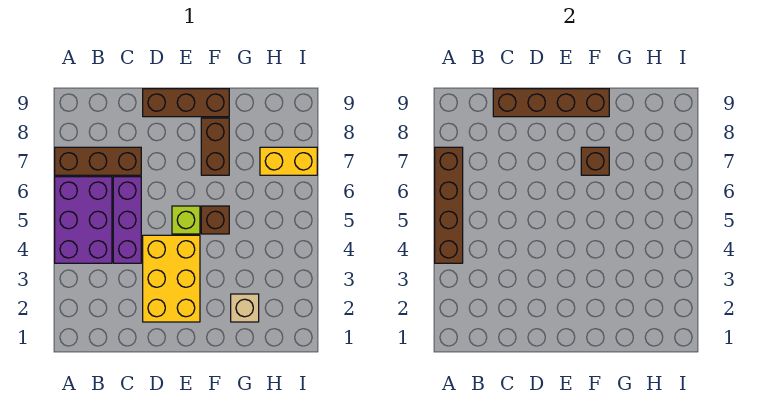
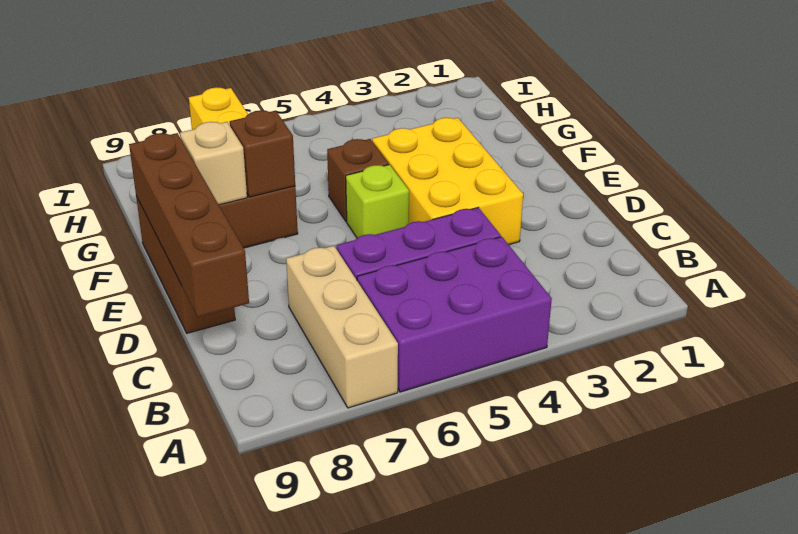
brown brick A4:A7 level 2 -> none
brown brick A7:C7 level 1 -> tan brick A7:C7 level 1
yellow brick D2:E4 level 1 -> yellow brick D3:F4 level 1
tan brick G2 level 1 -> tan brick F8 level 2

